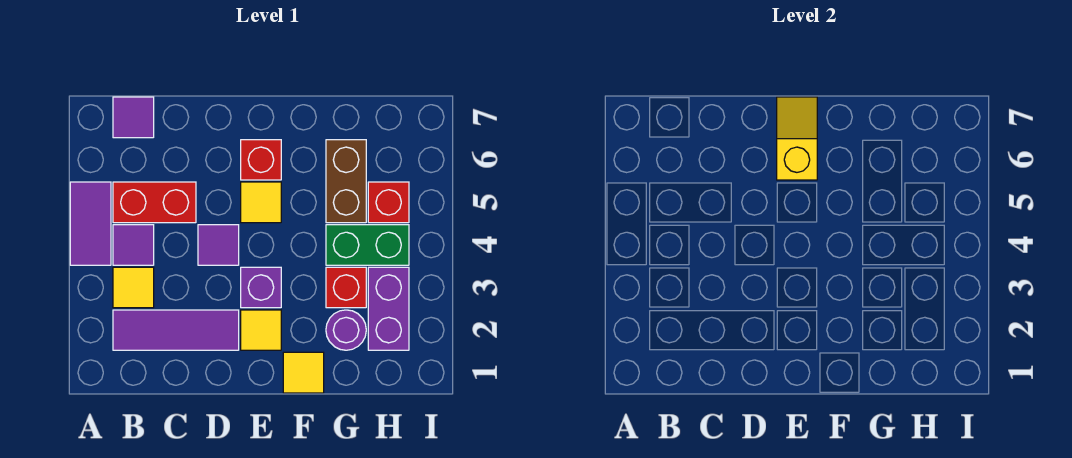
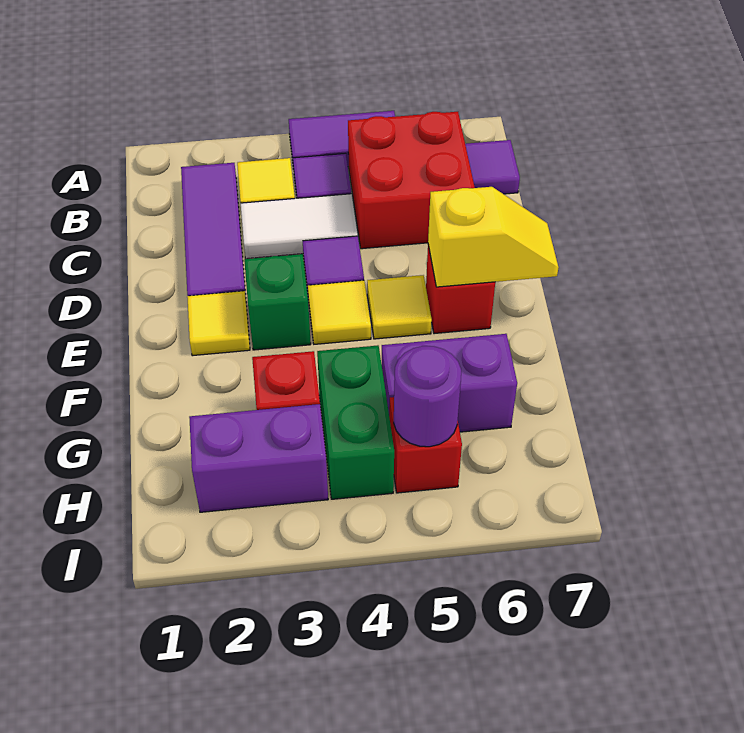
red brick B5:C5 level 1 -> red brick B5:C6 level 1
none -> white tile C3:C4 level 1
purple brick E3 level 1 -> green brick E3 level 1
yellow tile F1 level 1 -> yellow tile E4 level 1
purple round brick G2 level 1 -> purple round brick H5 level 2
brown brick G5:G6 level 1 -> purple brick G5:G6 level 1

